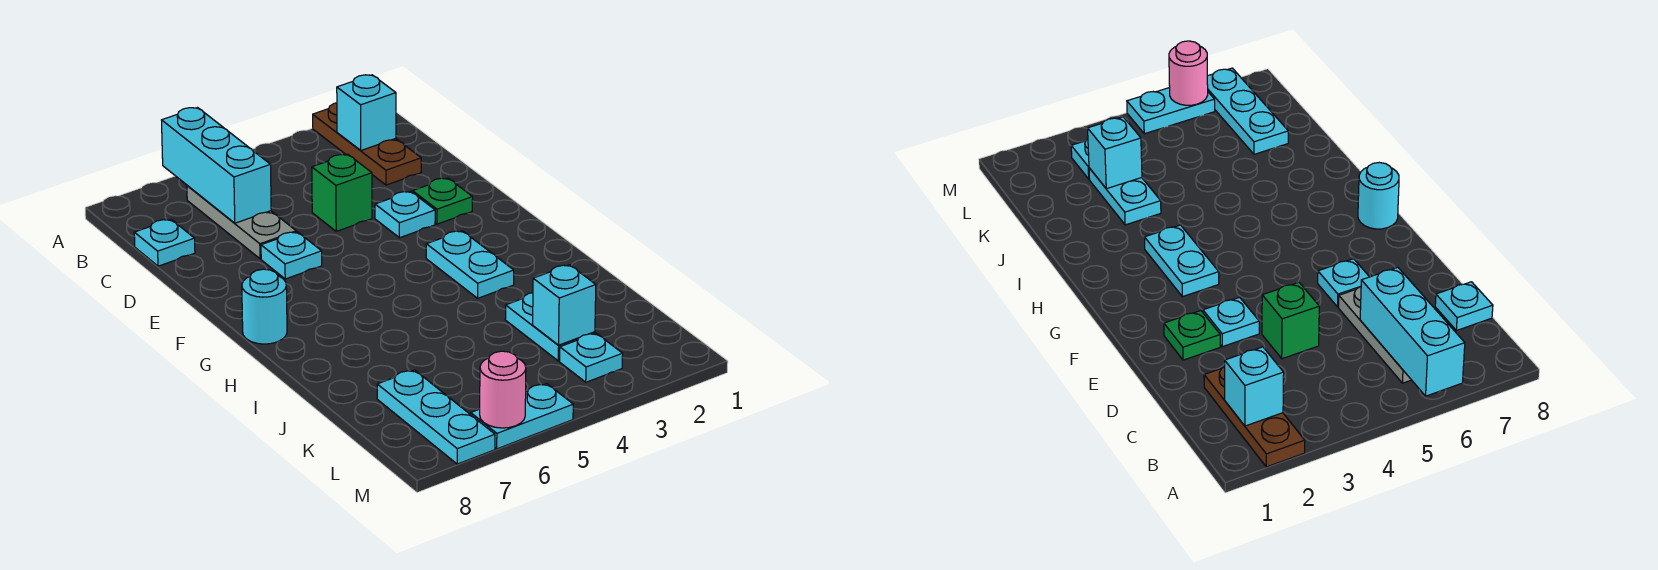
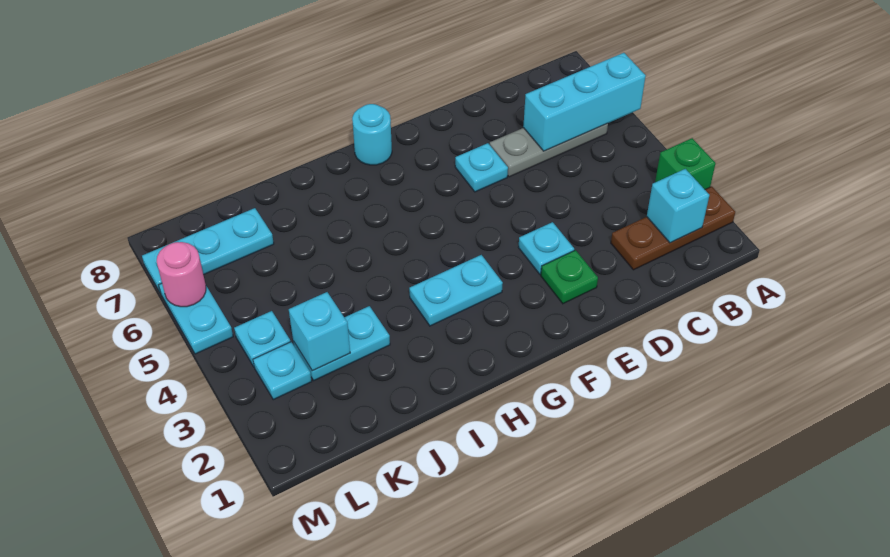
cyan plate C8 level 1 -> cyan plate L4 level 1
green brick D4 level 1 -> green brick A3 level 1

